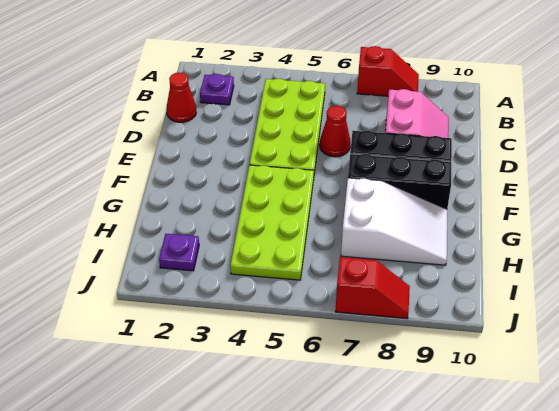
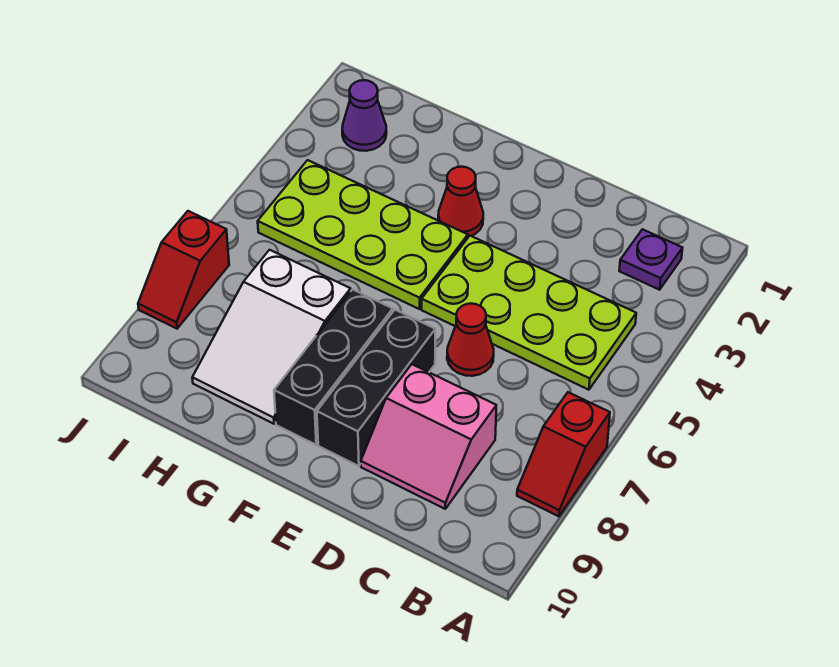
red cone C1 level 1 -> red cone F3 level 1
purple plate I2 level 1 -> purple cone I2 level 1

